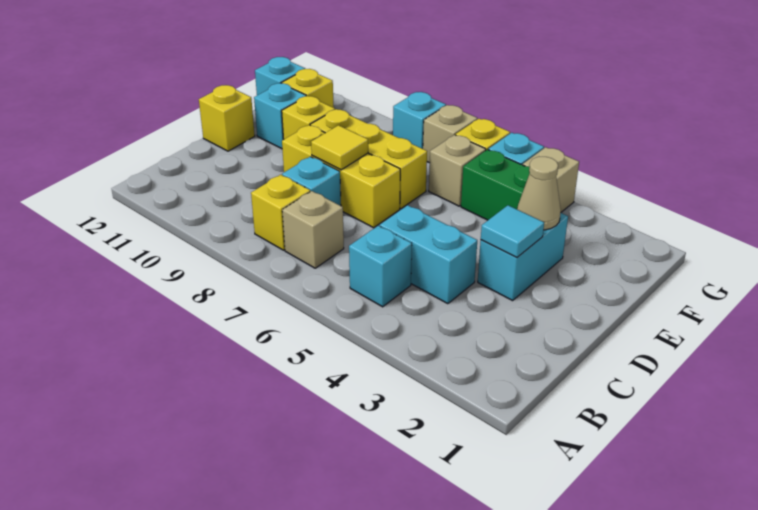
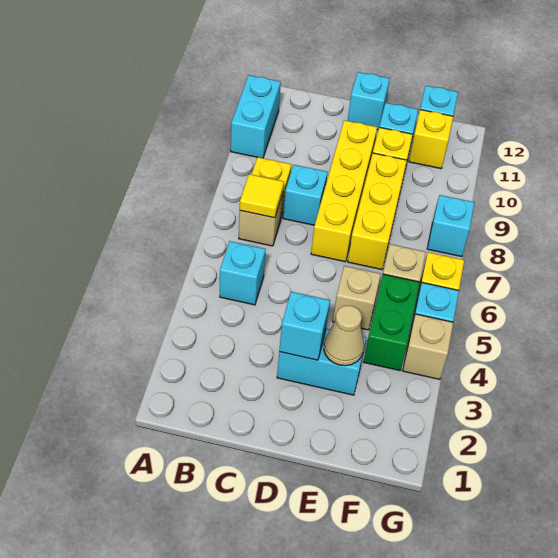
cyan brick C4:C5 level 1 -> cyan brick A10:A11 level 1
cyan tile D3 level 2 -> cyan brick D3 level 2
yellow brick D7:D9 level 1 -> yellow brick D7:D10 level 1
yellow tile D8 level 2 -> yellow tile B7 level 2
yellow brick D12 level 1 -> cyan brick D12 level 1
tan brick G7 level 1 -> tan brick E5 level 1

